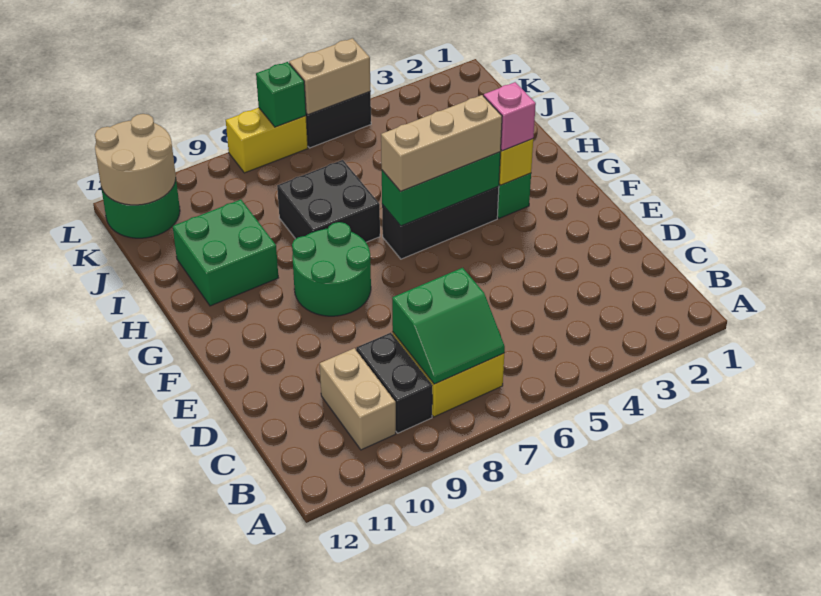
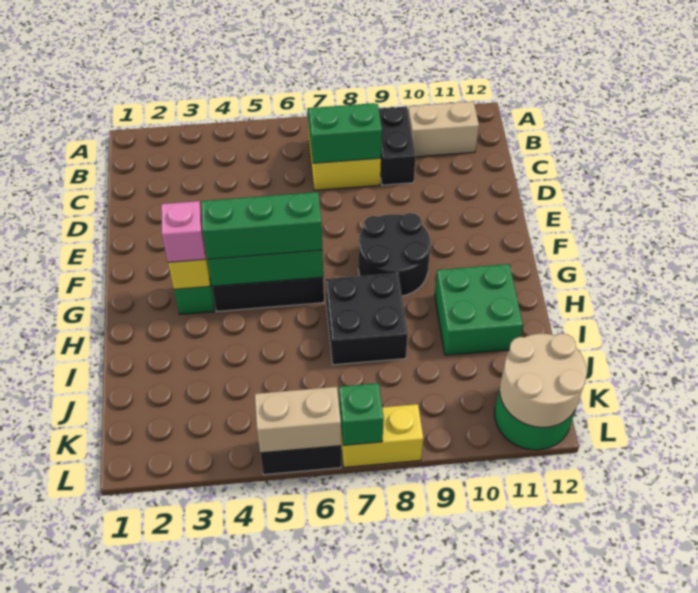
tan brick B10:C10 level 1 -> tan brick B10:B11 level 1
green round brick F8:G9 level 1 -> black round brick F8:G9 level 1
tan brick G4:G6 level 3 -> green brick G4:G6 level 3

